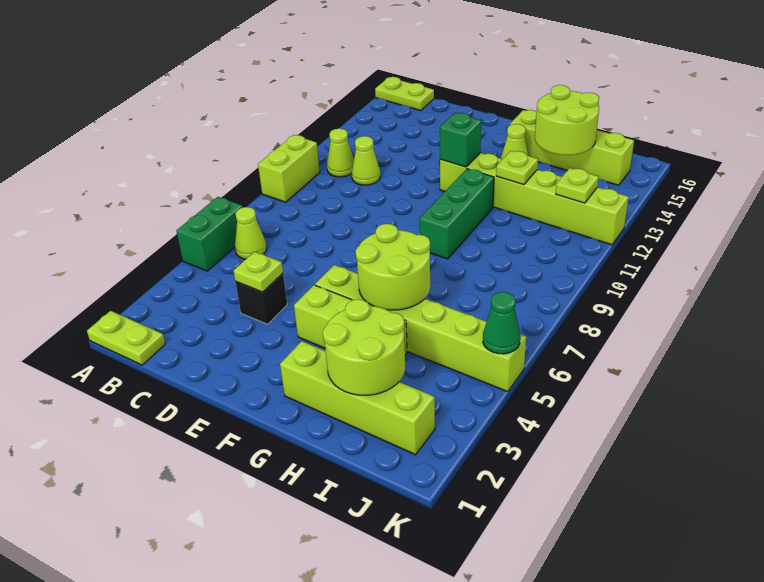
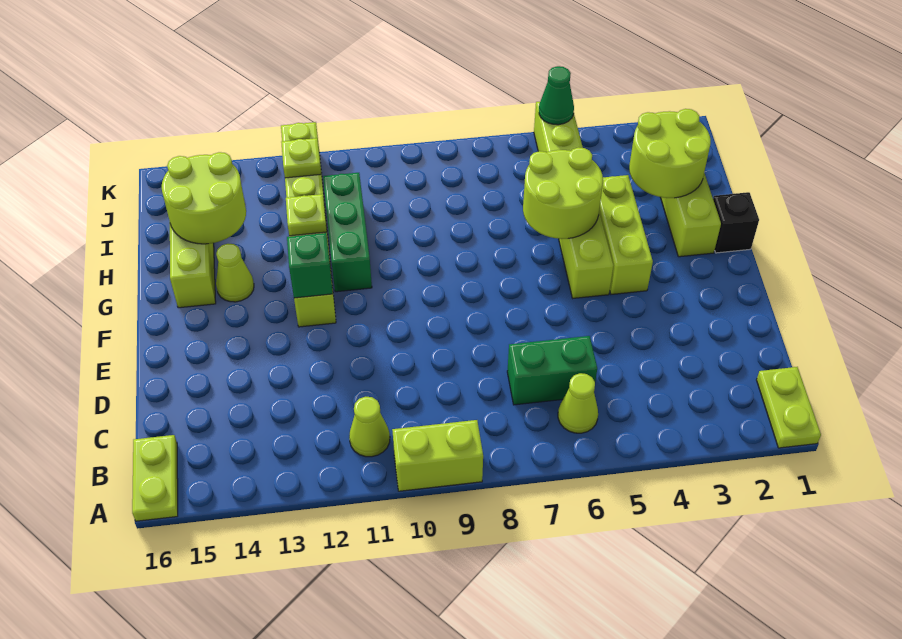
green brick A5:A6 level 1 -> green brick C6:C7 level 1
lime cone C11 level 1 -> none
black brick D4 level 1 -> black brick G1 level 1
lime plate D4 level 2 -> none
green brick G9:G11 level 1 -> green brick G11:I11 level 1

